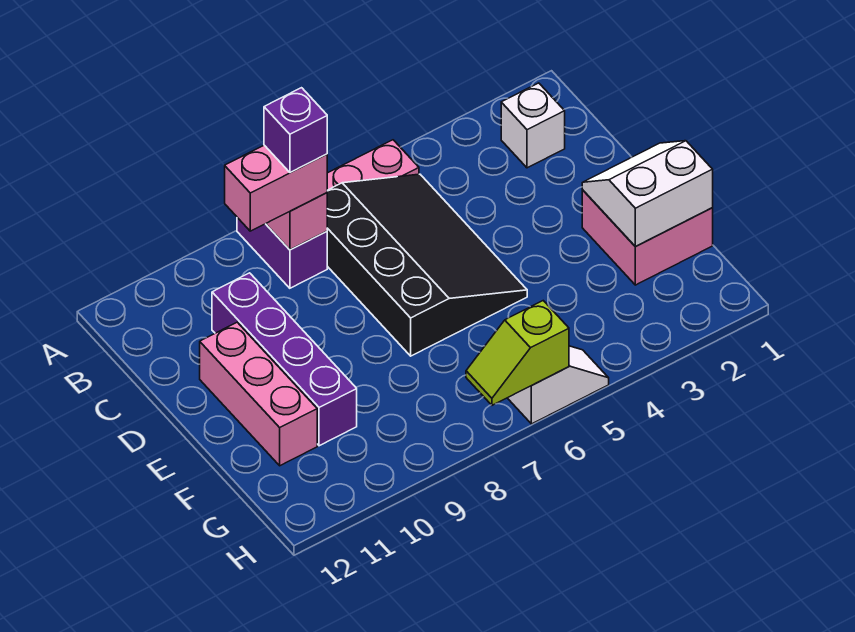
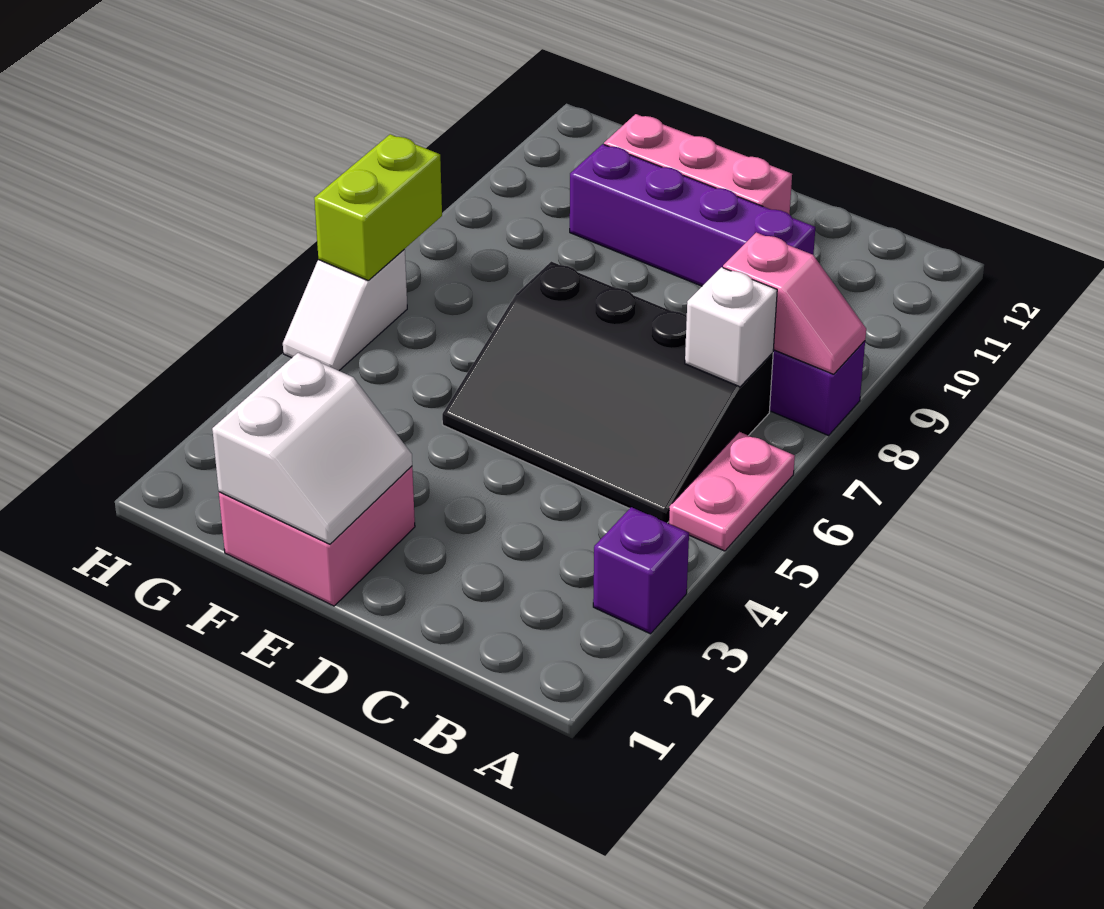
white brick B2 level 1 -> white brick B7 level 2
pink brick B8:B9 level 3 -> none
purple brick B8 level 4 -> purple brick A3 level 1
lime slope H6:H7 level 2 top 6 -> lime brick H6:H7 level 2

